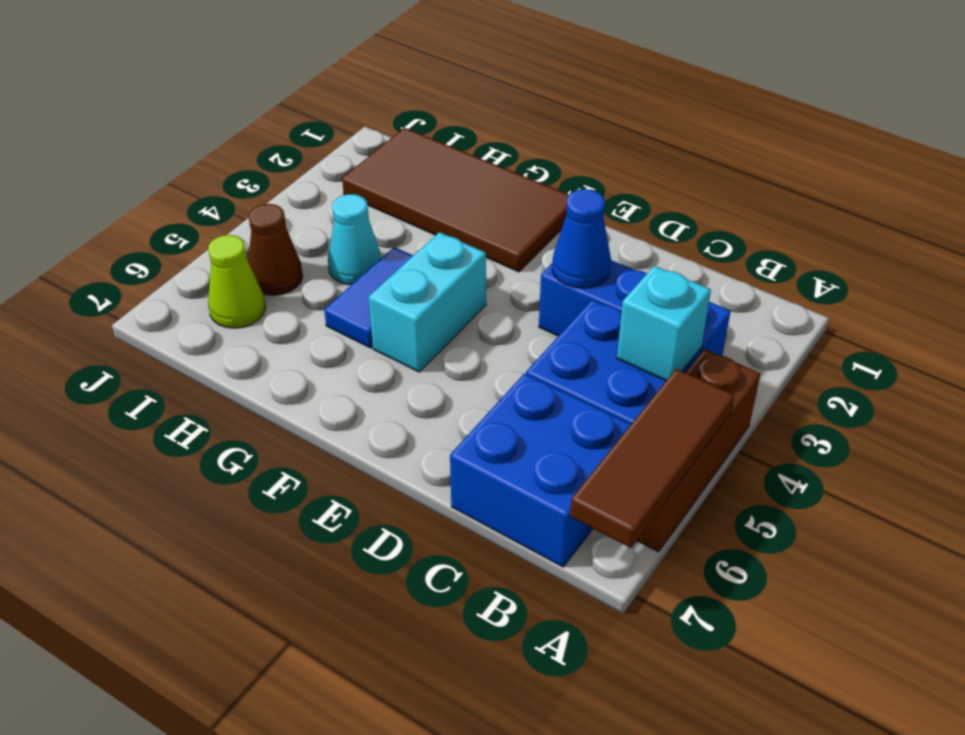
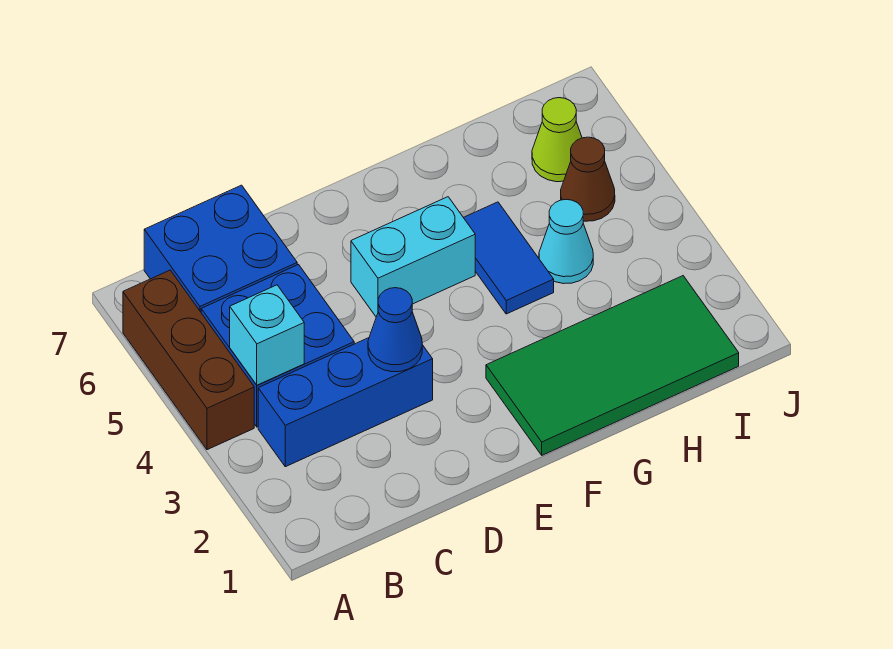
brown tile A5:A7 level 2 -> none
brown tile F1:I2 level 1 -> green tile F1:I2 level 1
cyan brick F4:F5 level 1 -> cyan brick E5:F5 level 1

